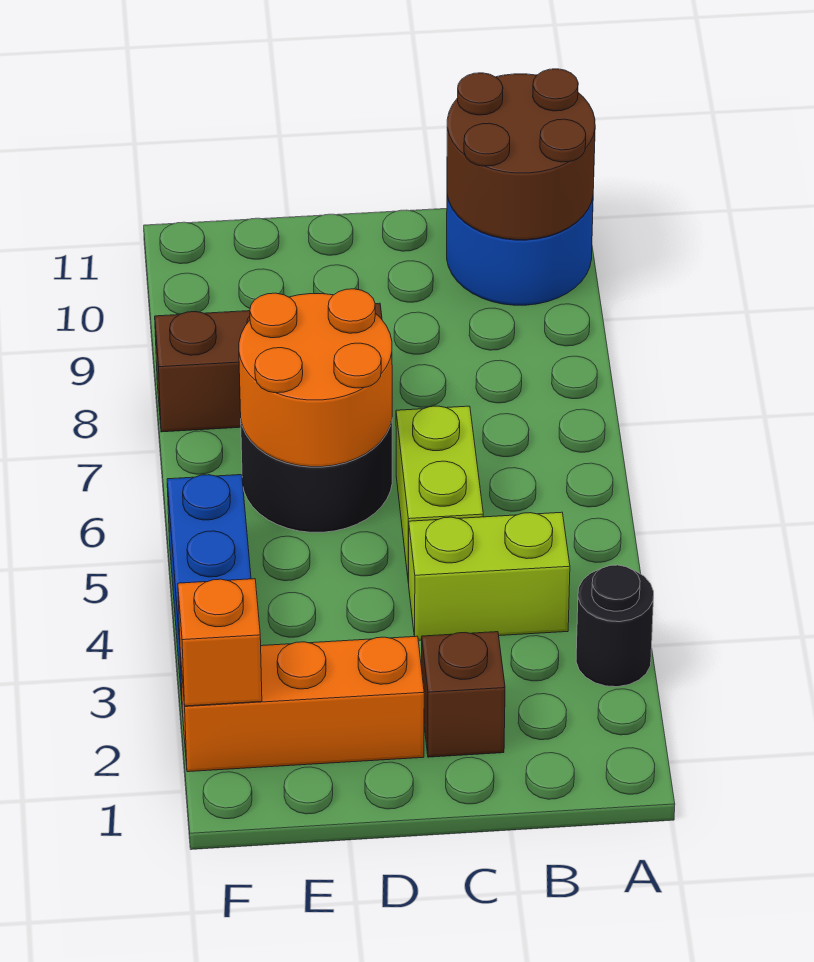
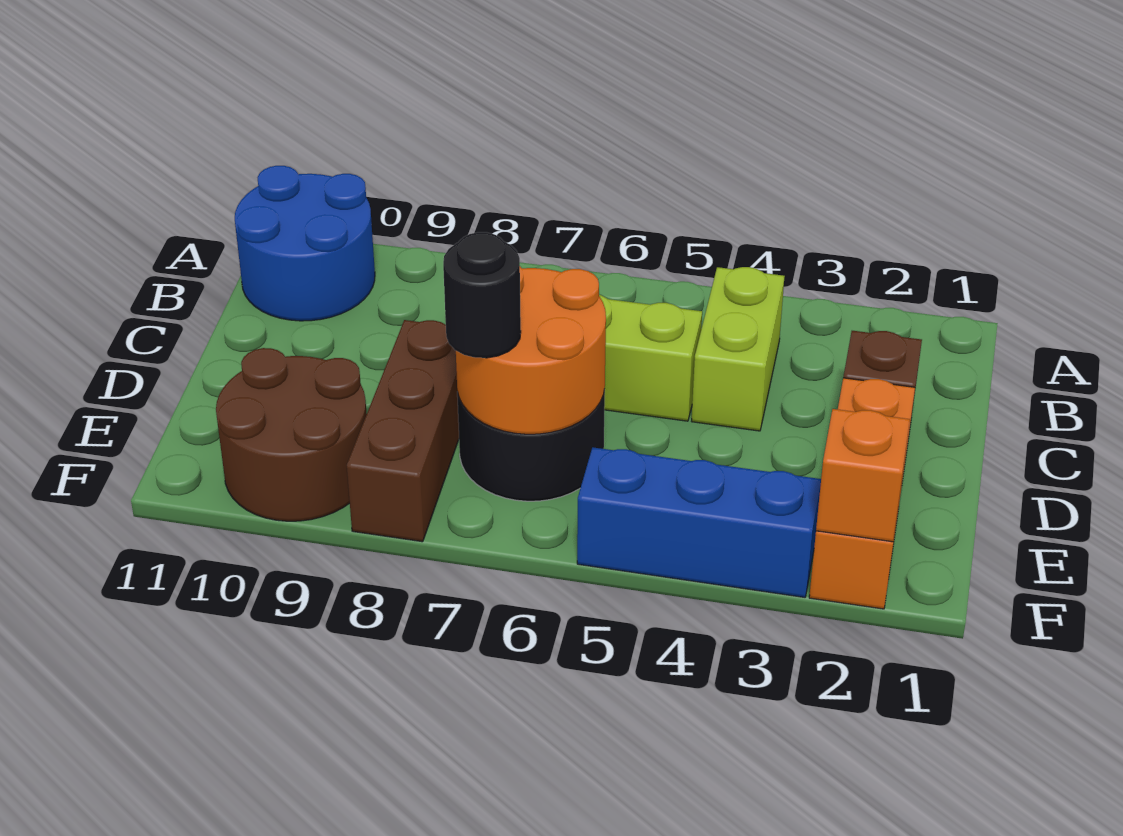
black round brick A3 level 1 -> black round brick E7 level 3
brown round brick A10:B11 level 2 -> brown round brick E9:F10 level 1

